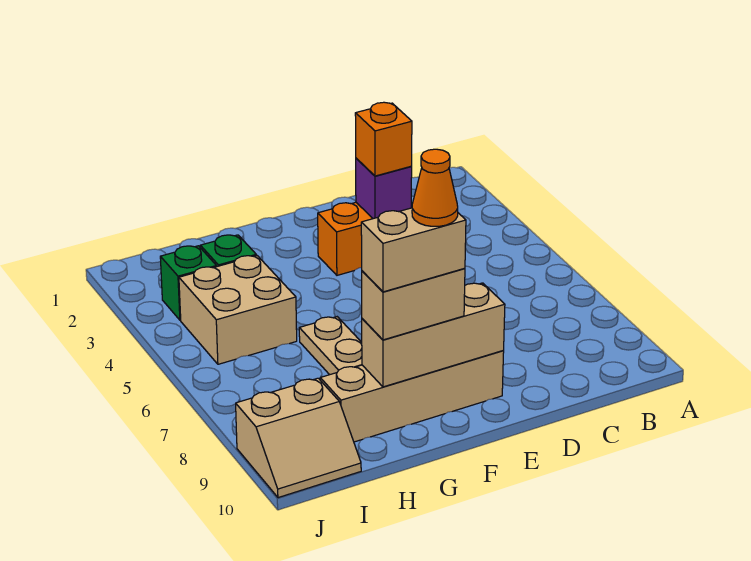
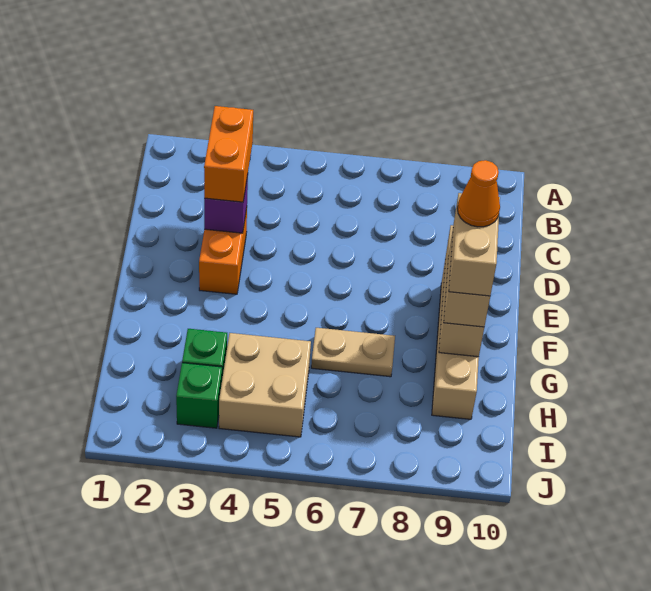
orange brick D3 level 3 -> orange brick C3:D3 level 3
tan slope I9:J10 level 1 top 9 -> none

